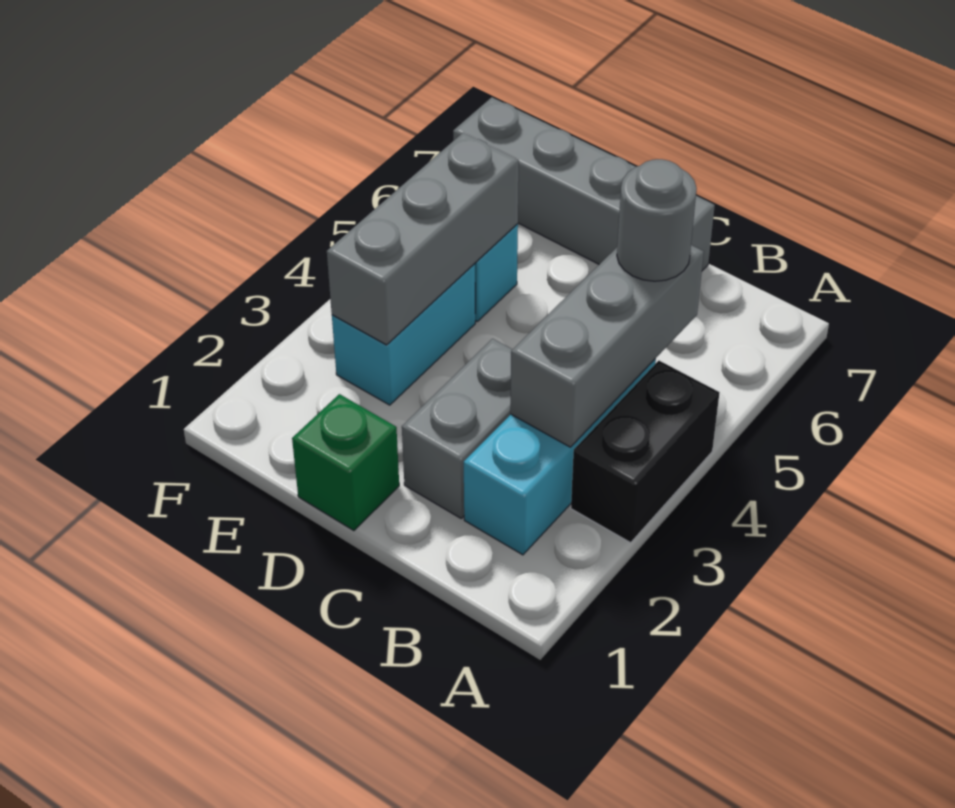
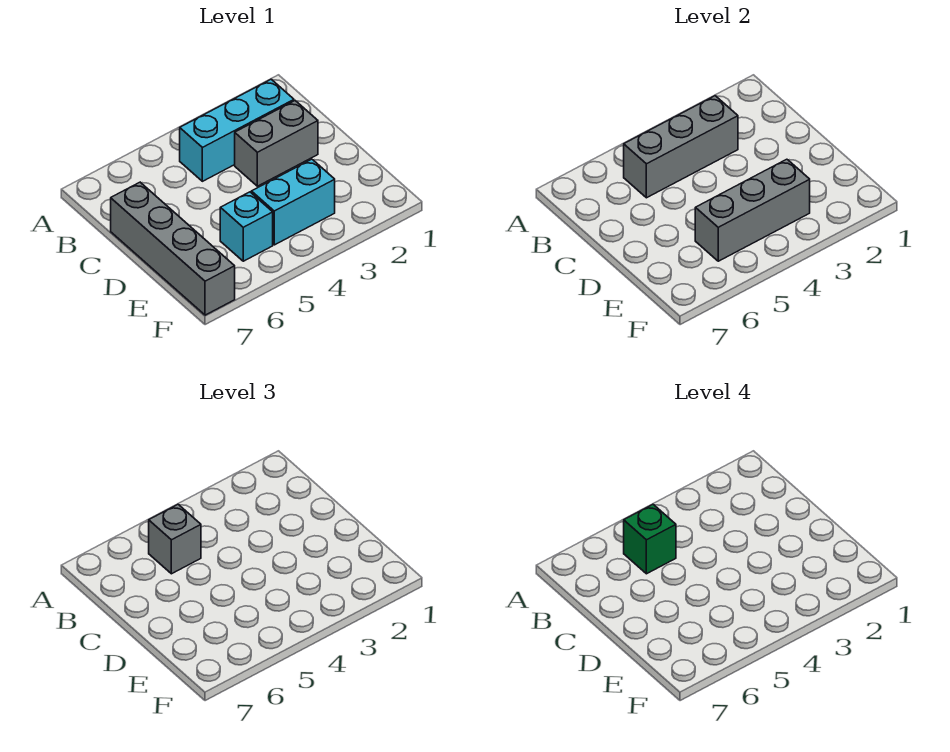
black brick A3:A4 level 1 -> none
grey round brick B5 level 3 -> grey brick B5 level 3
green brick D1 level 1 -> green brick B5 level 4

